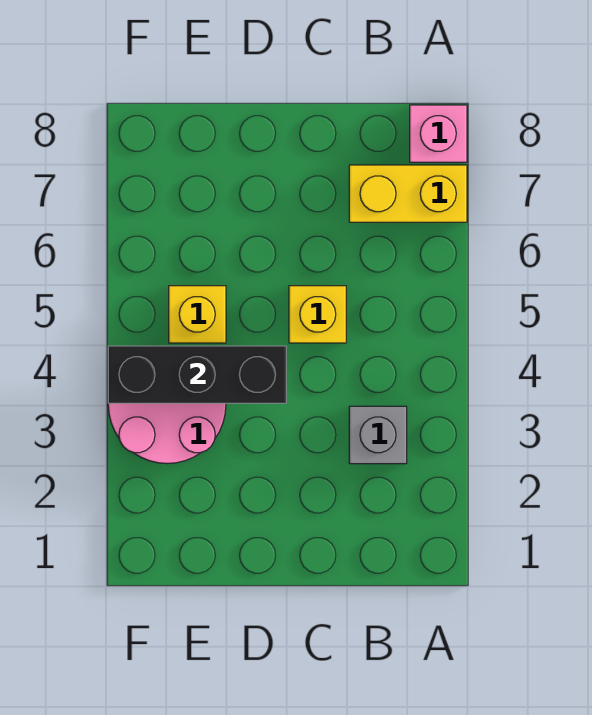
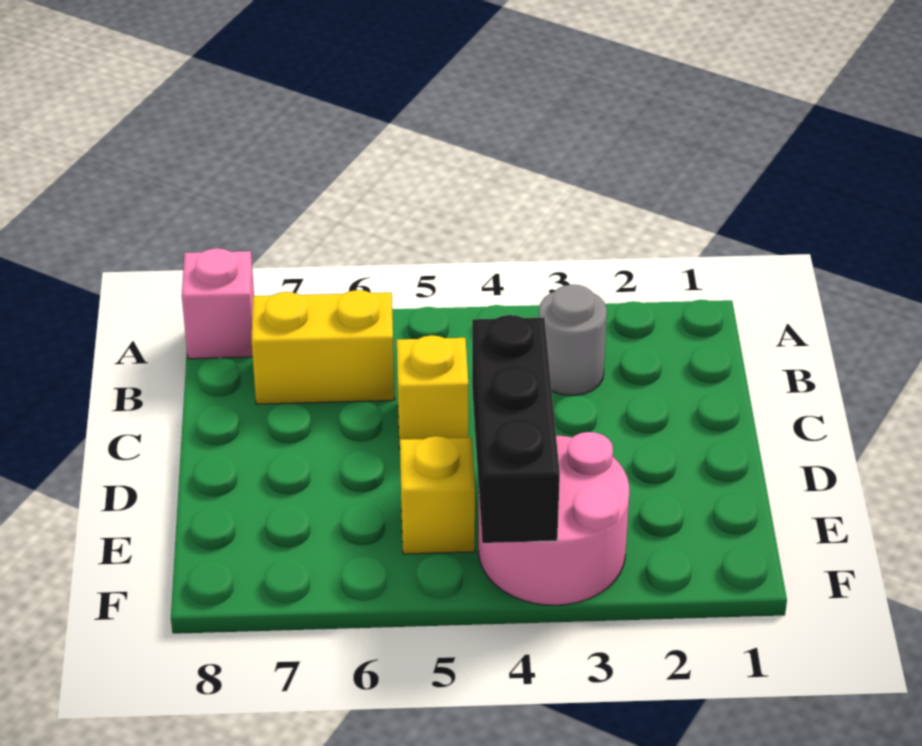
yellow brick A7:B7 level 1 -> yellow brick B6:B7 level 1
grey brick B3 level 1 -> grey round brick B3 level 1

